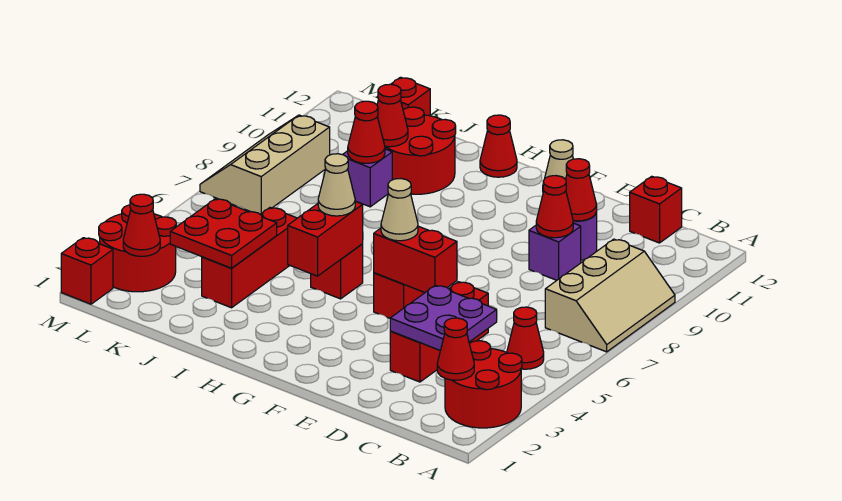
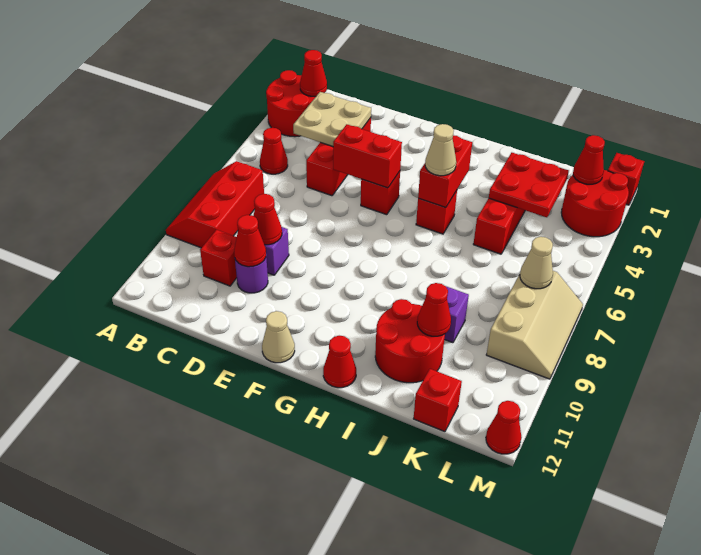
tan slope A7:B9 level 1 top B -> red slope A7:B9 level 1 top B
purple plate C3:D4 level 2 -> tan plate C3:D4 level 2
red brick C12 level 1 -> red brick C10 level 1
tan cone F5 level 3 -> tan cone L7 level 2
red cone J9 level 2 -> red cone M12 level 1

